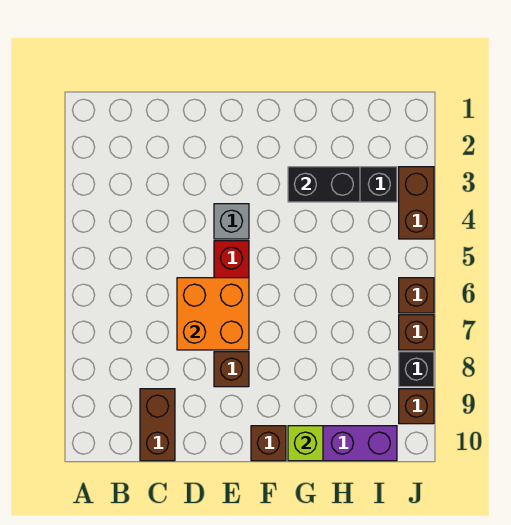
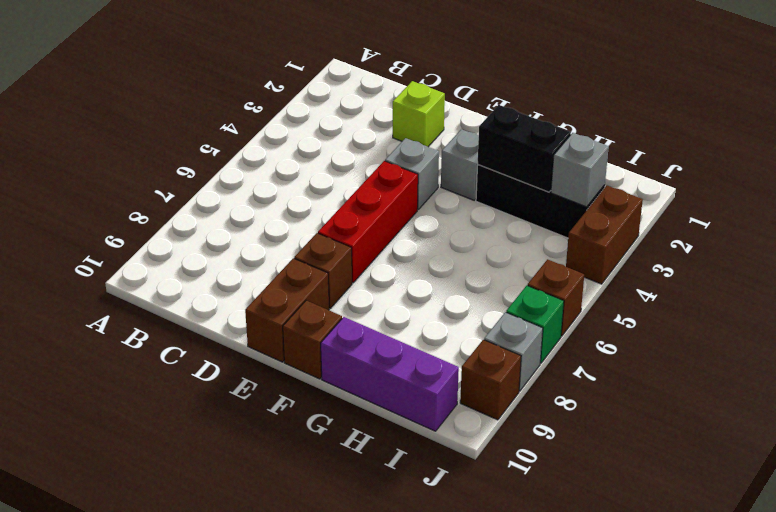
brown brick C9:C10 level 1 -> brown brick E9:E10 level 1
orange brick D6:E7 level 2 -> none
none -> grey brick F3 level 1
lime brick G10 level 2 -> lime brick D2 level 1
none -> grey brick I3 level 2
brown brick J7 level 1 -> green brick J7 level 1
black brick J8 level 1 -> grey brick J8 level 1

